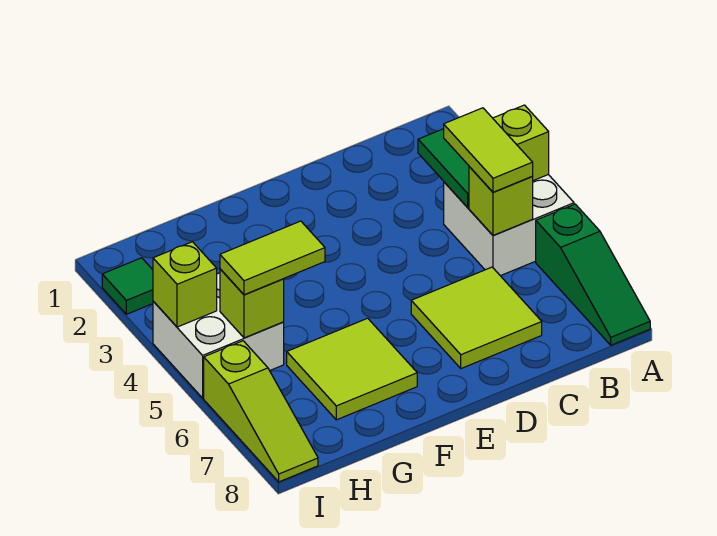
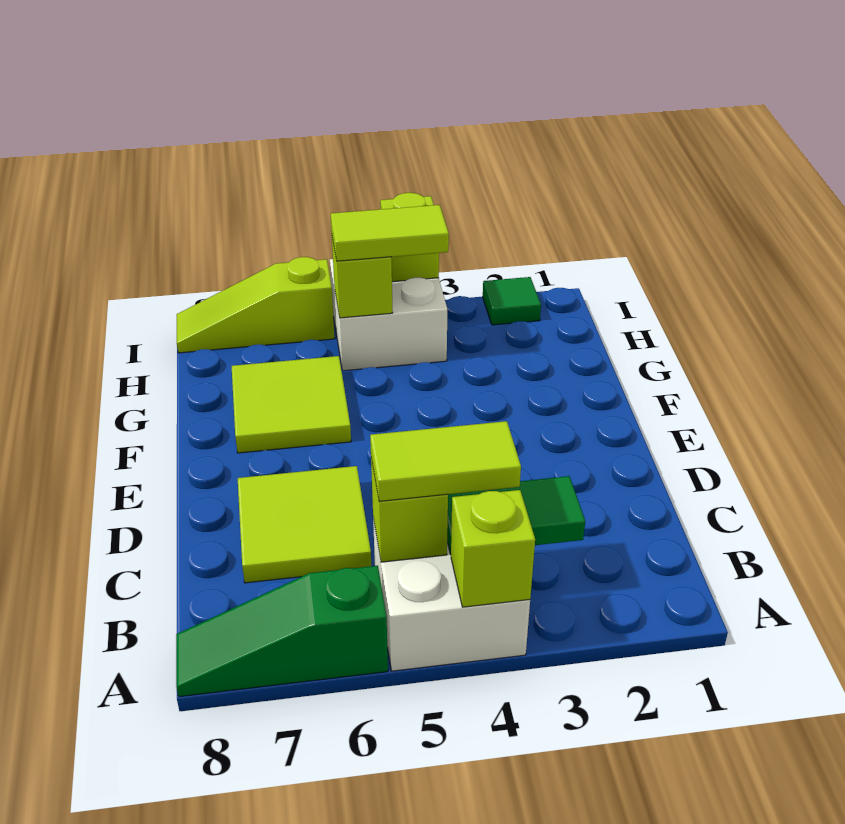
lime tile G5:H5 level 3 -> lime tile H4:H5 level 3

